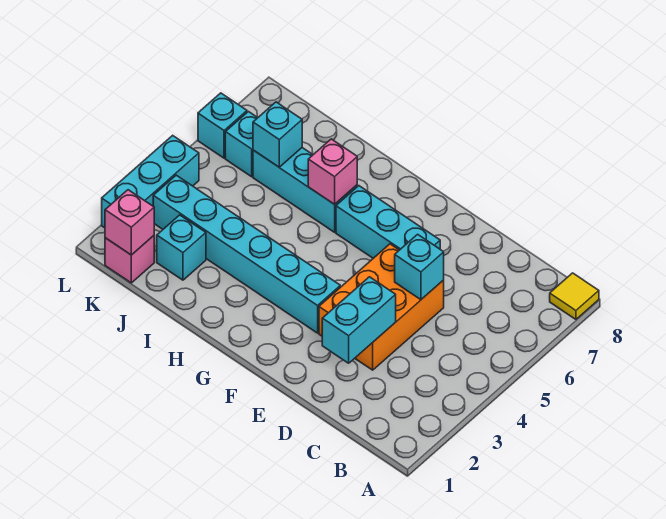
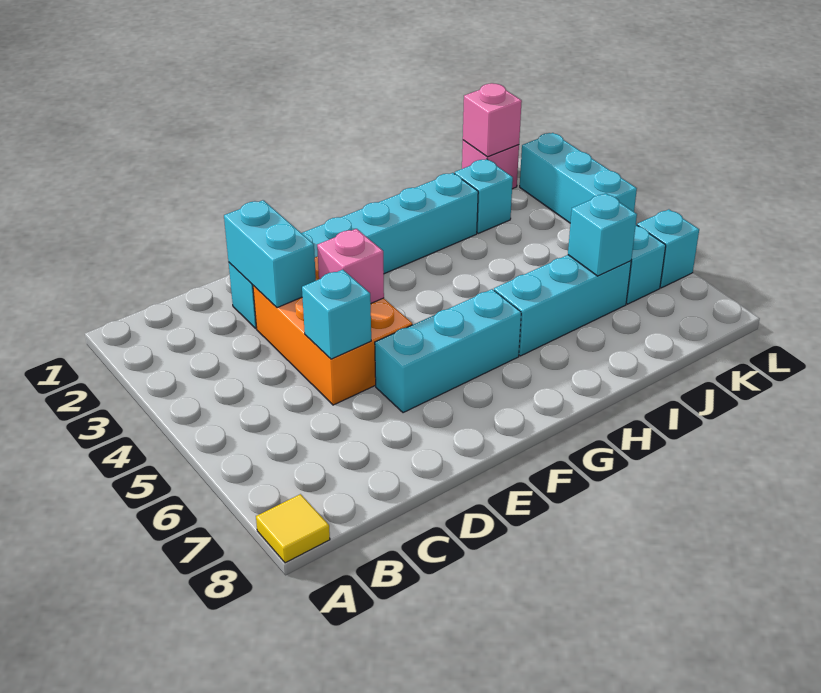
cyan brick F3:K3 level 1 -> cyan brick D2:I2 level 1
pink brick H6 level 2 -> pink brick E4 level 2

